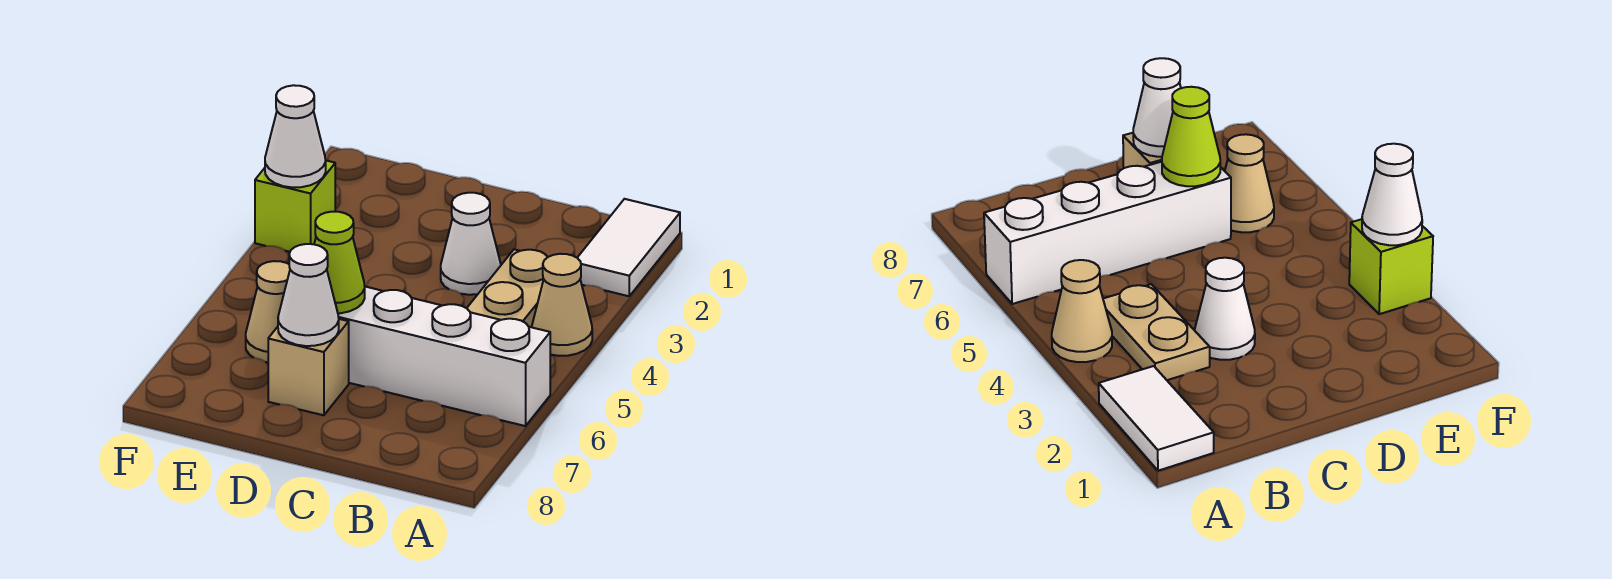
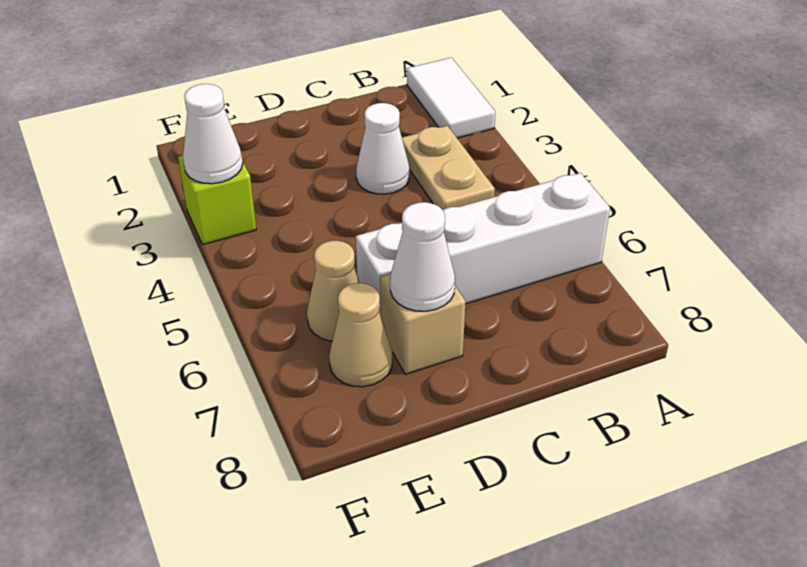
tan cone A4 level 1 -> tan cone E7 level 1
lime cone D6 level 2 -> none

